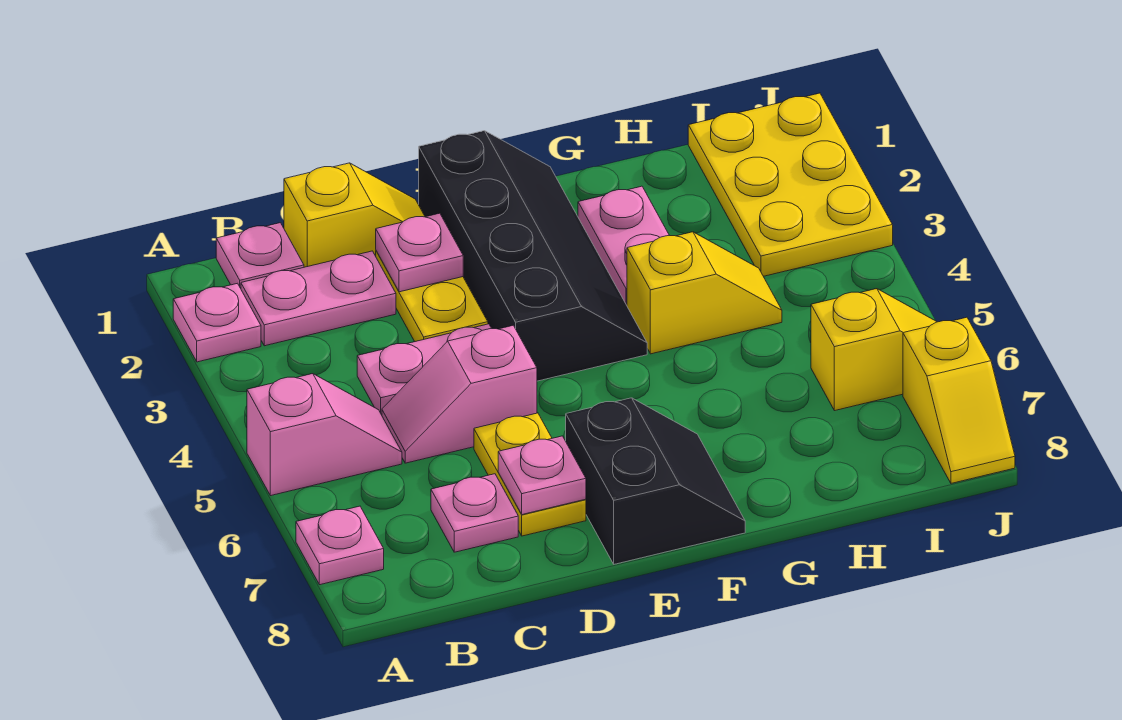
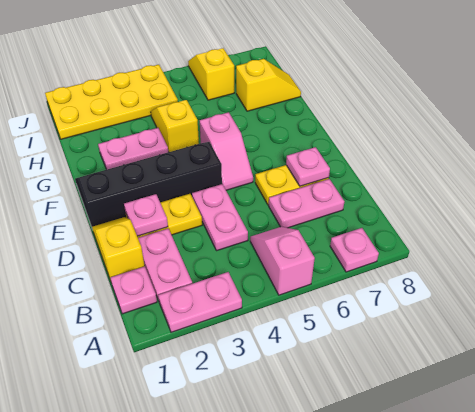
pink plate A2 level 1 -> pink plate A2:A3 level 1
pink slope C5:D5 level 1 top D -> pink slope E5:F5 level 1 top F
pink plate C7 level 1 -> pink plate C6:C7 level 1
black slope E7:F8 level 1 top E -> none
yellow plate I1:J3 level 1 -> yellow plate I1:J4 level 1
yellow slope J7:J8 level 1 top 7 -> yellow slope H7:H8 level 1 top 7

